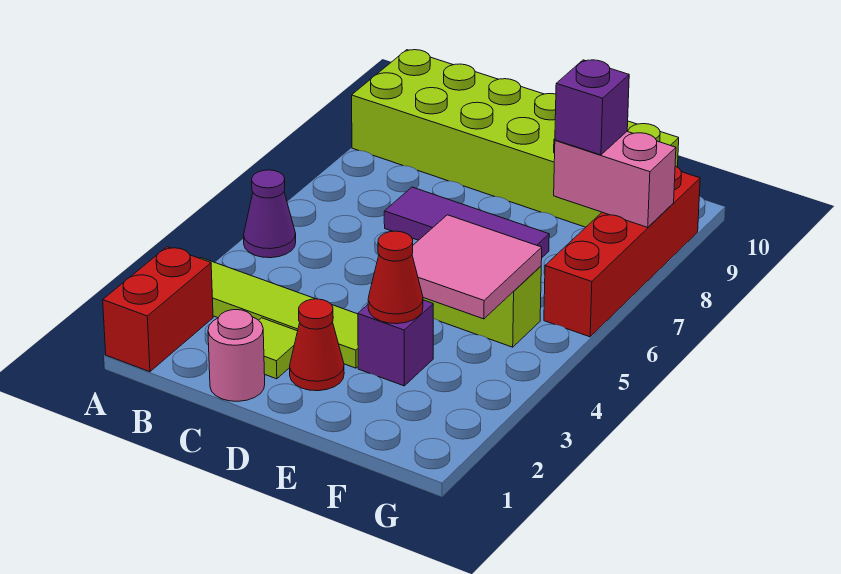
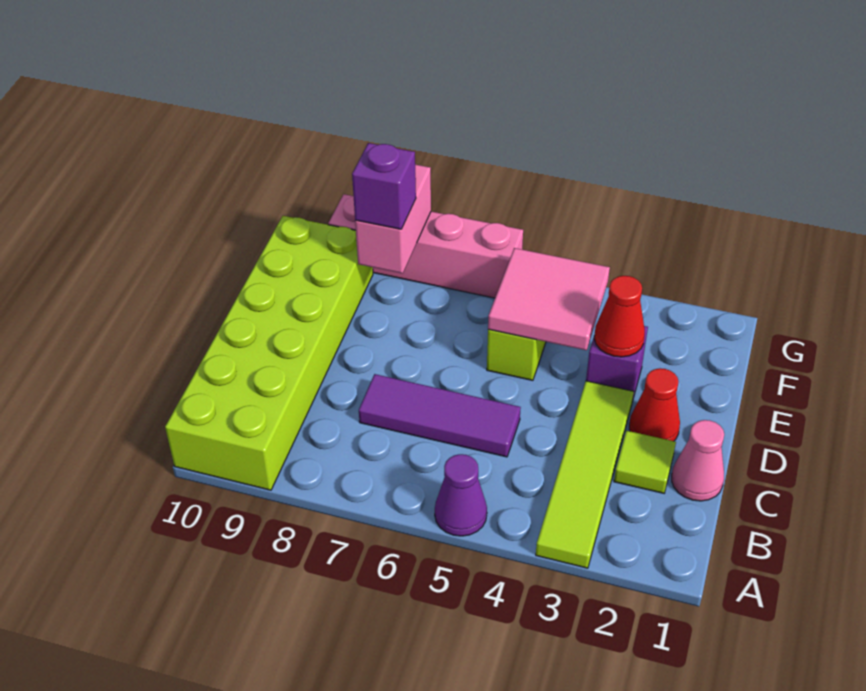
red brick A1:A2 level 1 -> none
pink round brick C1 level 1 -> pink cone C1 level 1
purple tile C7:E7 level 1 -> purple tile C5:C7 level 1
red brick G6:G9 level 1 -> pink brick G6:G9 level 1

